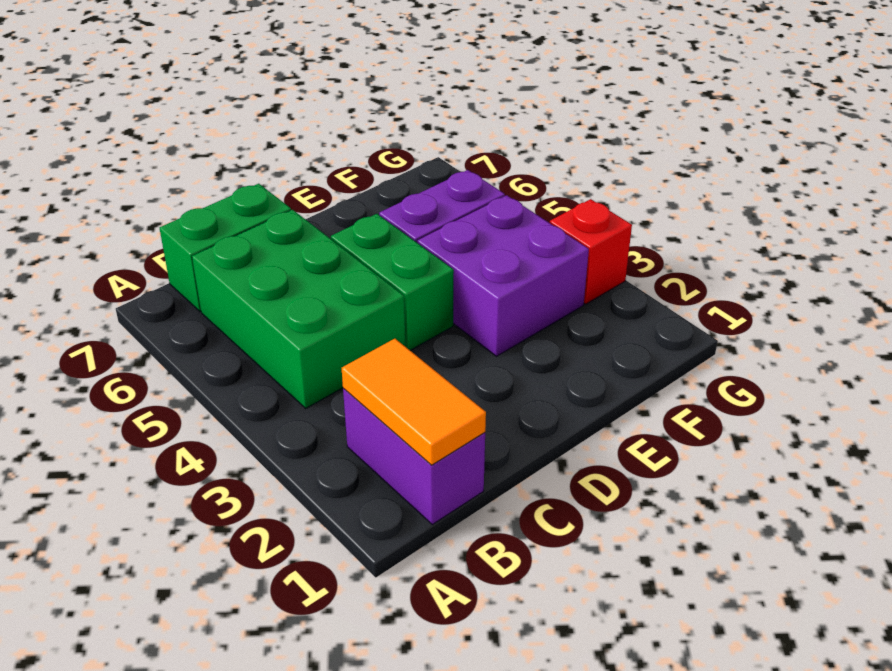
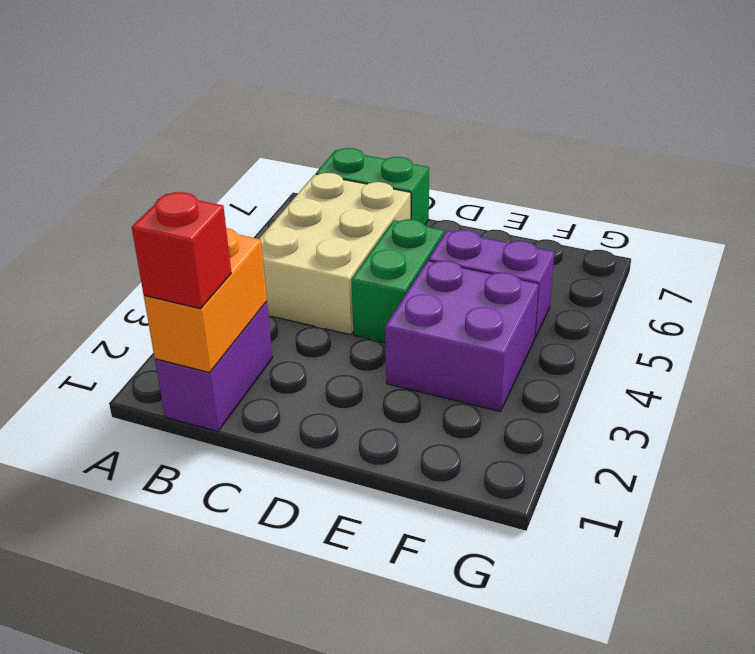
orange tile B1:B2 level 2 -> orange brick B1:B2 level 2
green brick B4:C6 level 1 -> tan brick B4:C6 level 1
red brick G3 level 1 -> red brick B1 level 3

